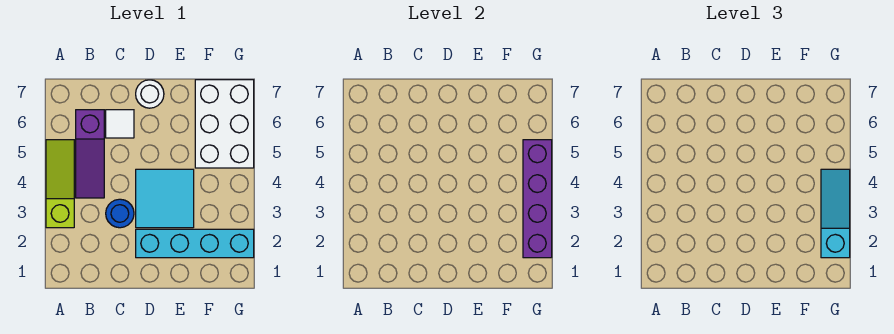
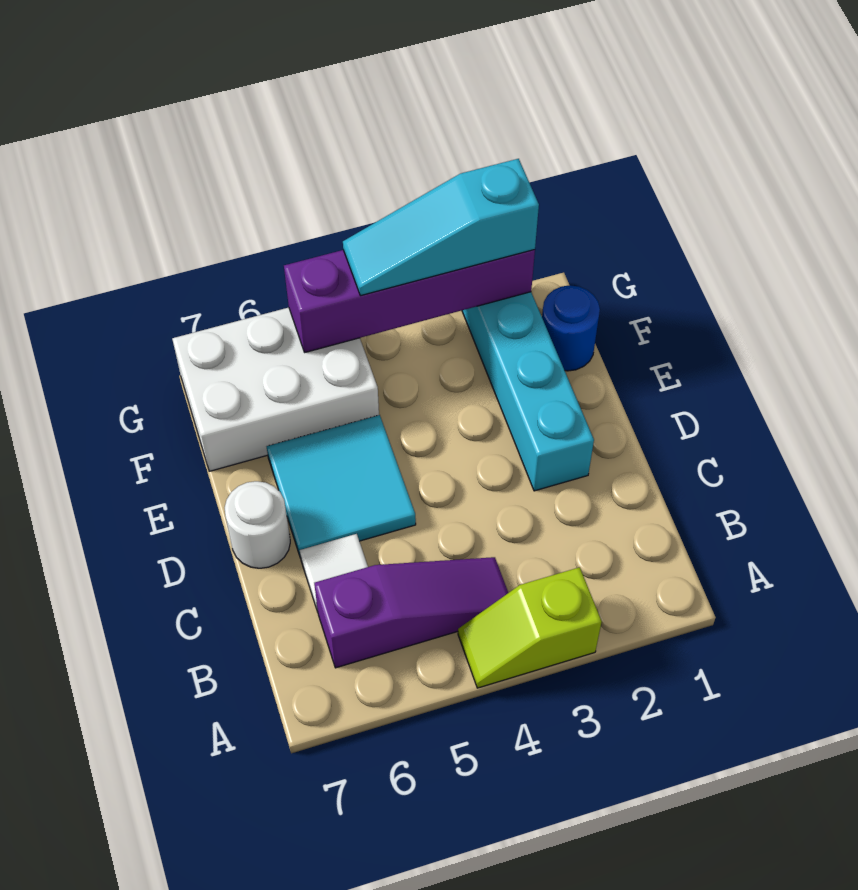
lime slope A3:A5 level 1 top 3 -> lime slope A3:A4 level 1 top 3
blue round brick C3 level 1 -> blue round brick F1 level 1
cyan tile D3:E4 level 1 -> cyan tile D5:E6 level 1

